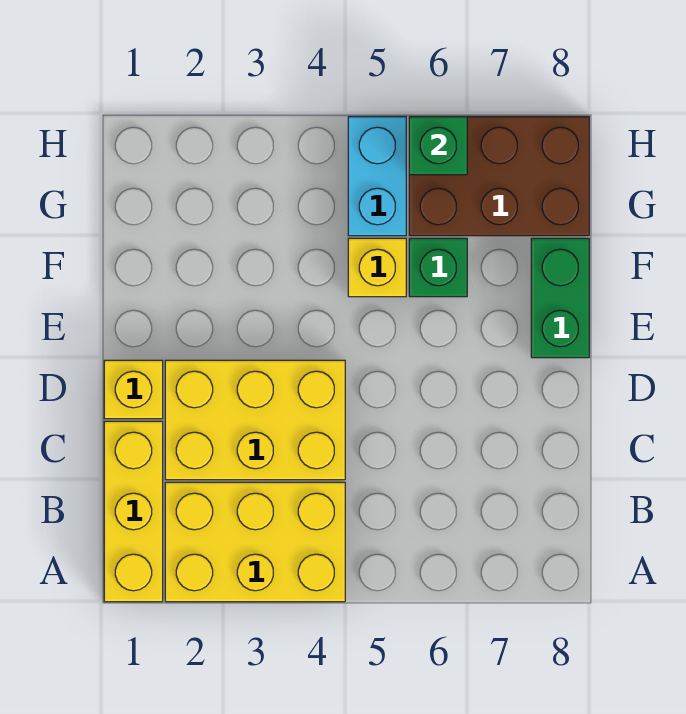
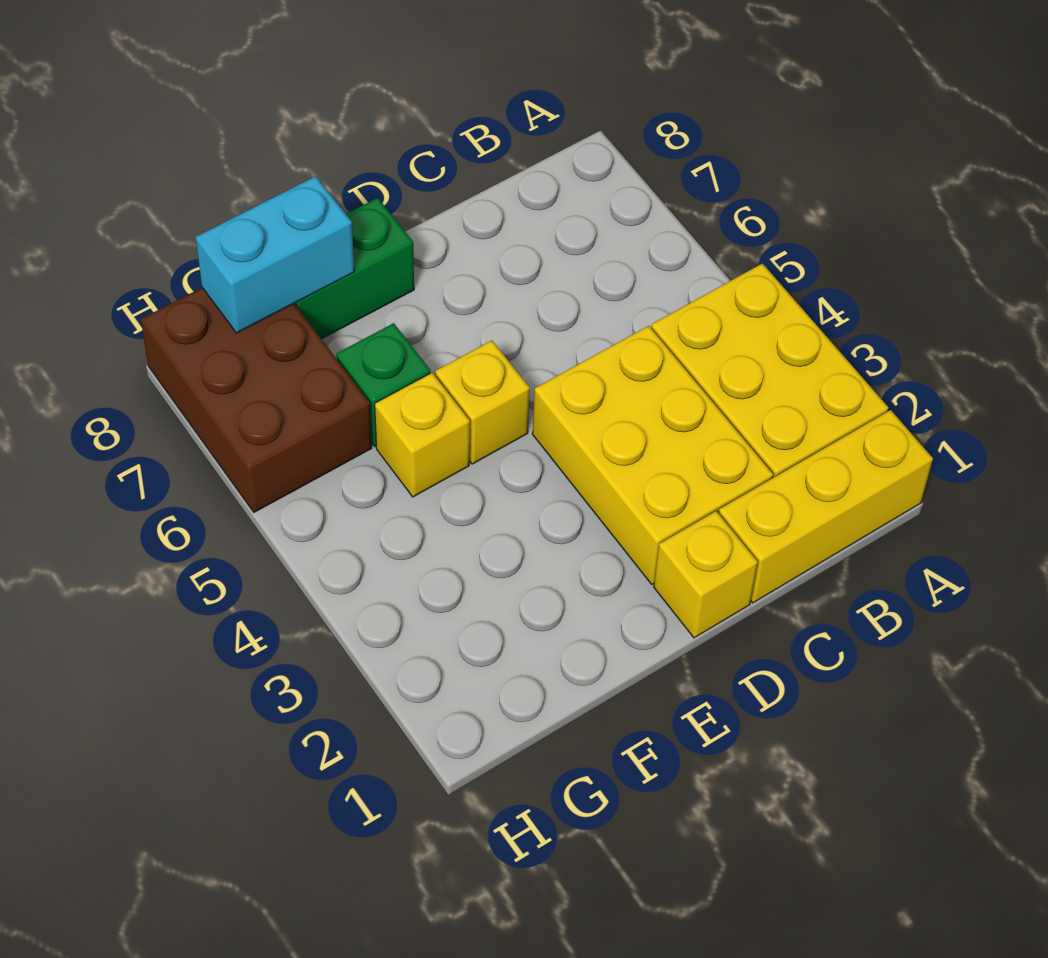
none -> yellow brick E5 level 1
cyan brick G5:H5 level 1 -> cyan brick F8:G8 level 2
green brick H6 level 2 -> none

